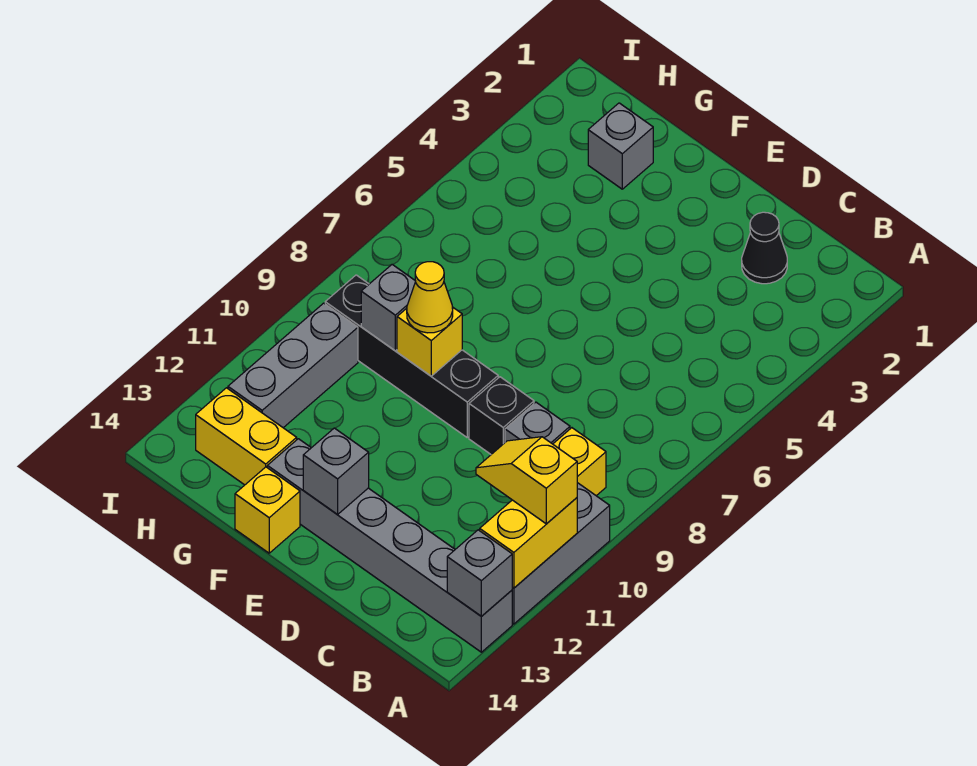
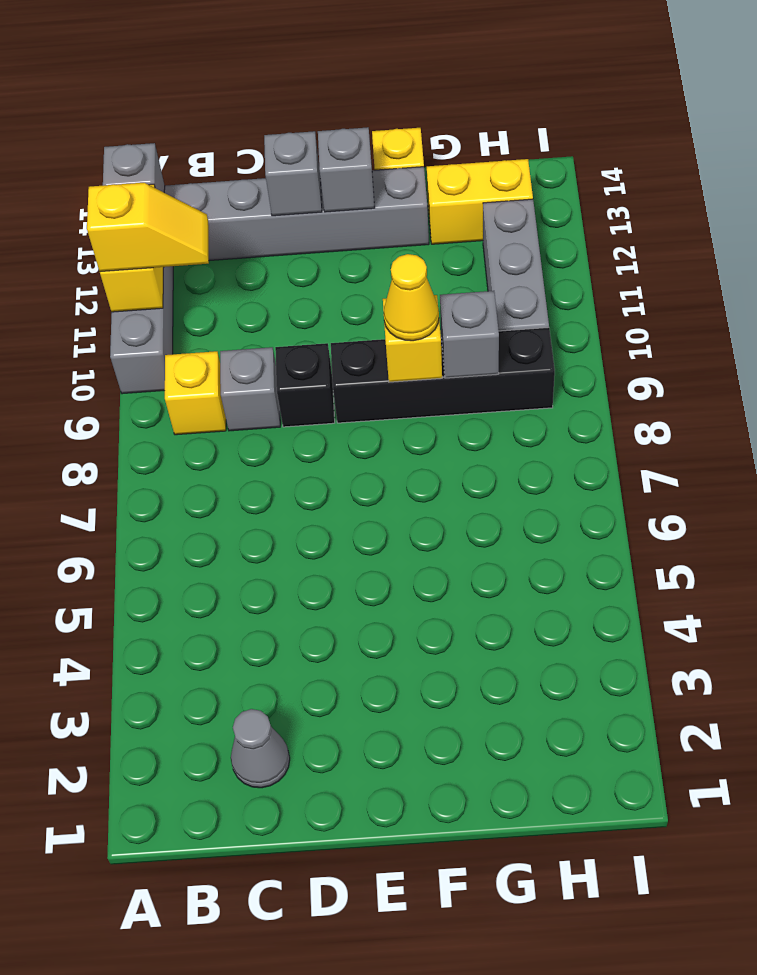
black cone C2 level 1 -> grey cone C2 level 1
grey brick G2 level 1 -> grey brick D13 level 2

